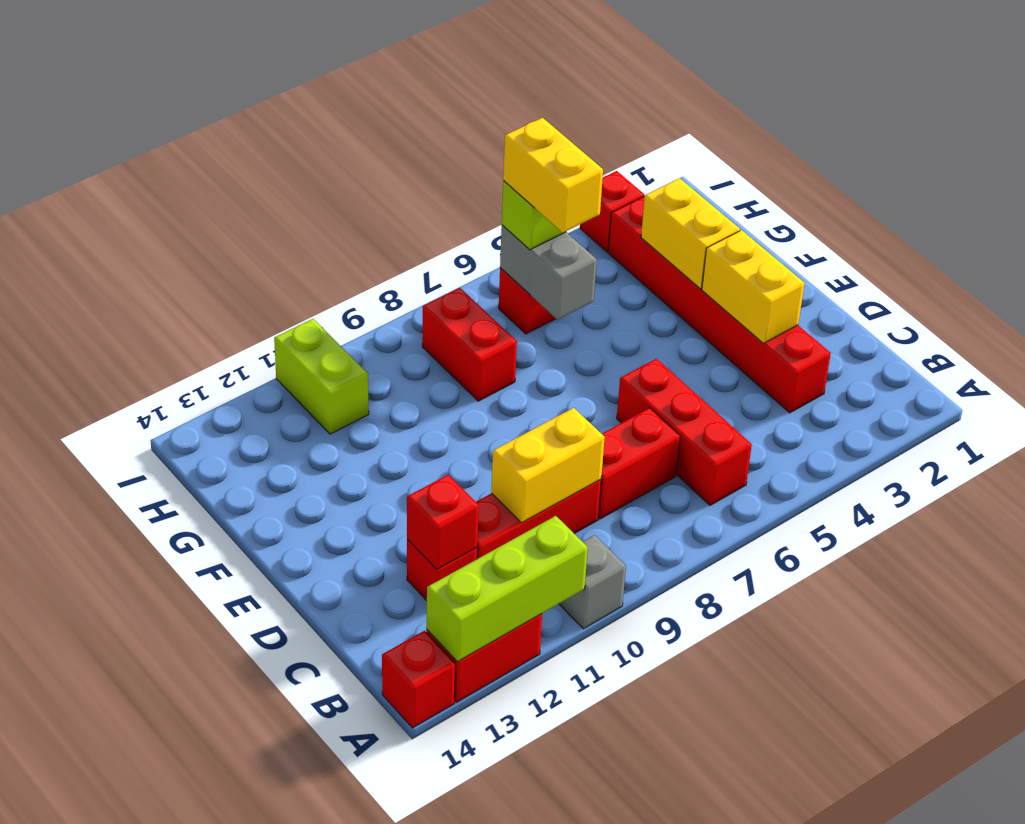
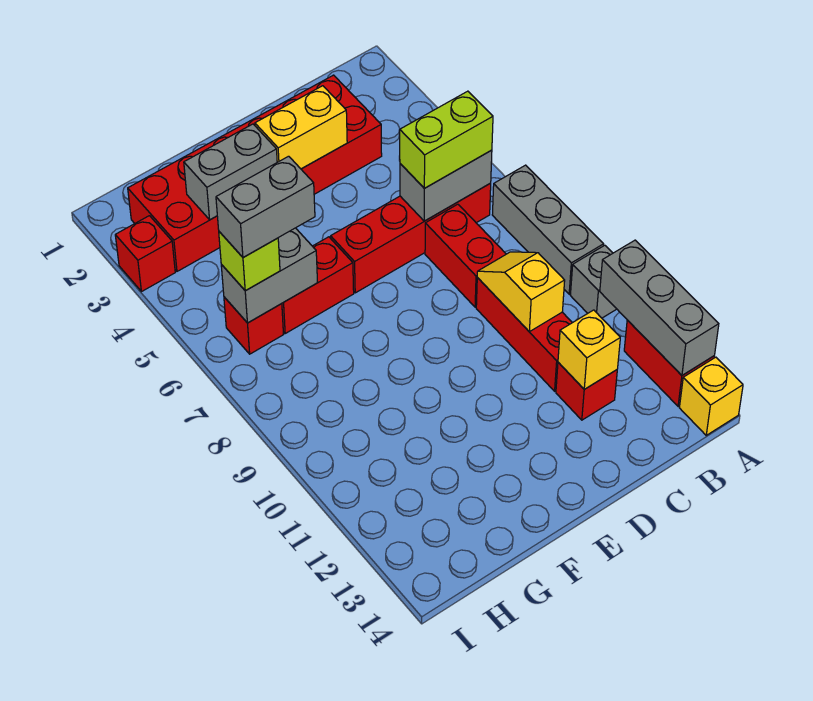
none -> grey brick A7:A9 level 1
lime brick A11:A13 level 2 -> grey brick A11:A13 level 2
red brick A14 level 1 -> yellow brick A14 level 1
red brick B6:D6 level 1 -> red brick B6:E6 level 1
none -> grey brick B6:C6 level 2
red brick C3:H3 level 1 -> red brick C2:H3 level 1
yellow brick C9:C10 level 2 -> yellow slope C9:C10 level 2 top 10
red brick C12 level 2 -> yellow brick C12 level 2
yellow brick F3:G3 level 2 -> grey brick F3:G3 level 2
yellow brick G6:H6 level 4 -> grey brick G6:H6 level 4
red brick G8:H8 level 1 -> red brick F6:G6 level 1
lime brick H11:I11 level 1 -> lime brick B6:C6 level 3

